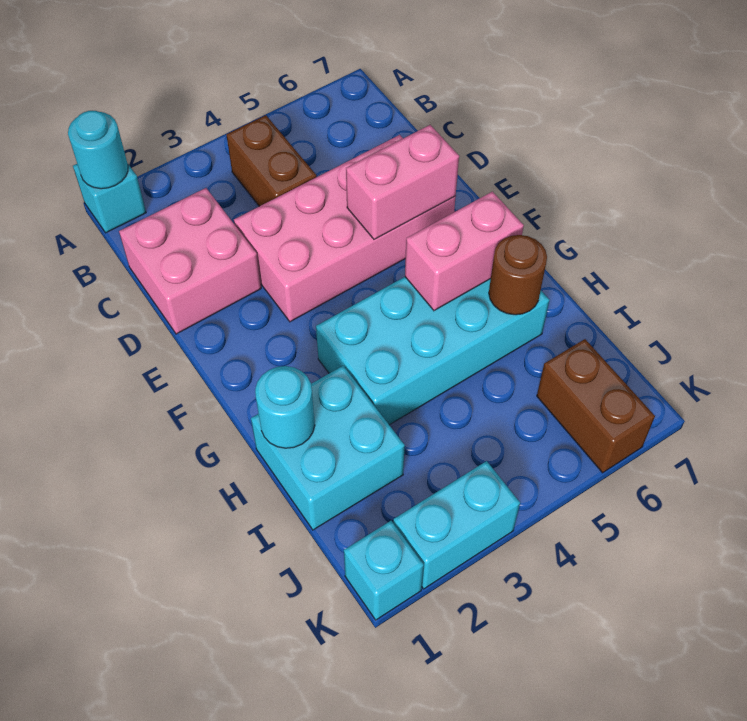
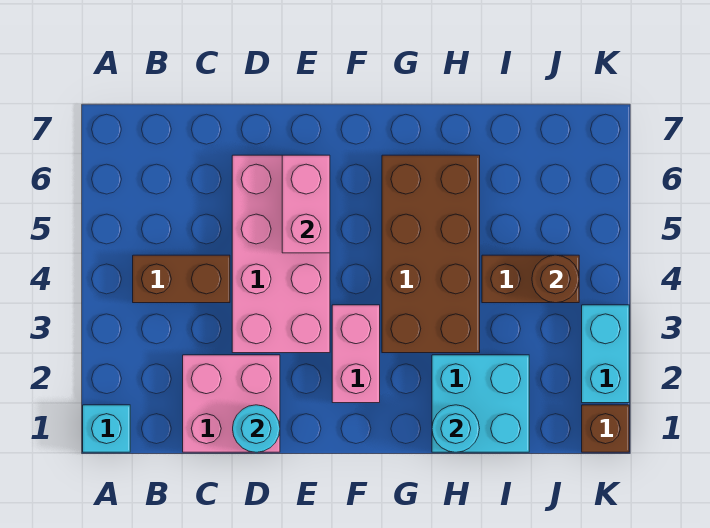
cyan round brick A1 level 2 -> cyan round brick D1 level 2
cyan brick G3:H6 level 1 -> brown brick G3:H6 level 1
pink brick G5:G6 level 2 -> pink brick F2:F3 level 1
brown round brick H6 level 2 -> brown round brick J4 level 2
brown brick J6:K6 level 1 -> brown brick I4:J4 level 1
cyan brick K1 level 1 -> brown brick K1 level 1

